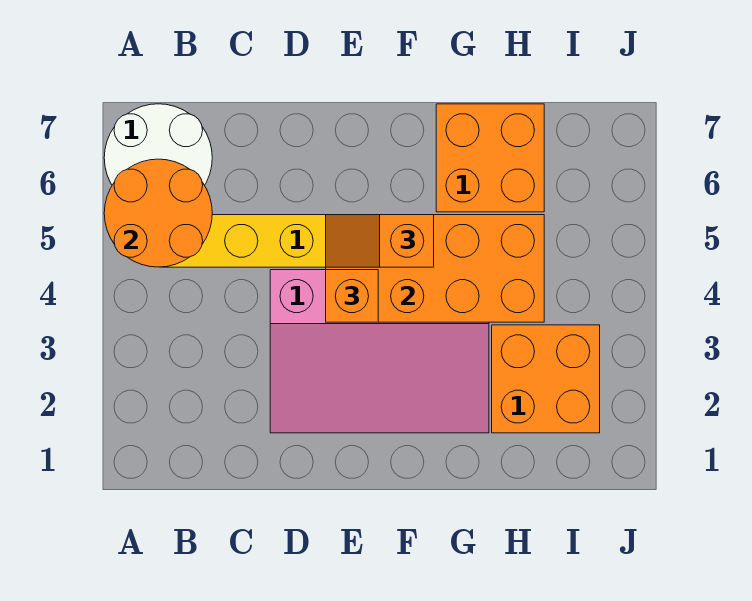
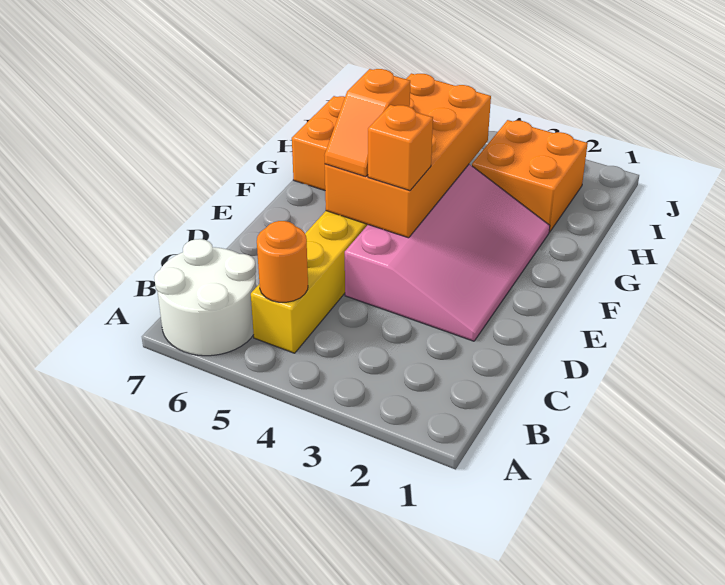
orange round brick A5:B6 level 2 -> orange round brick B5 level 2

